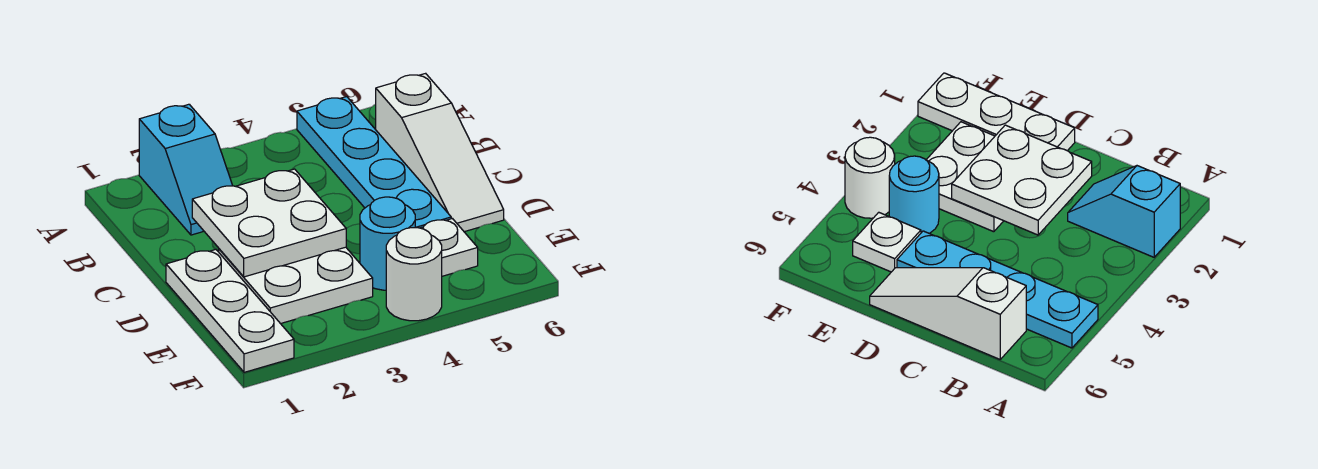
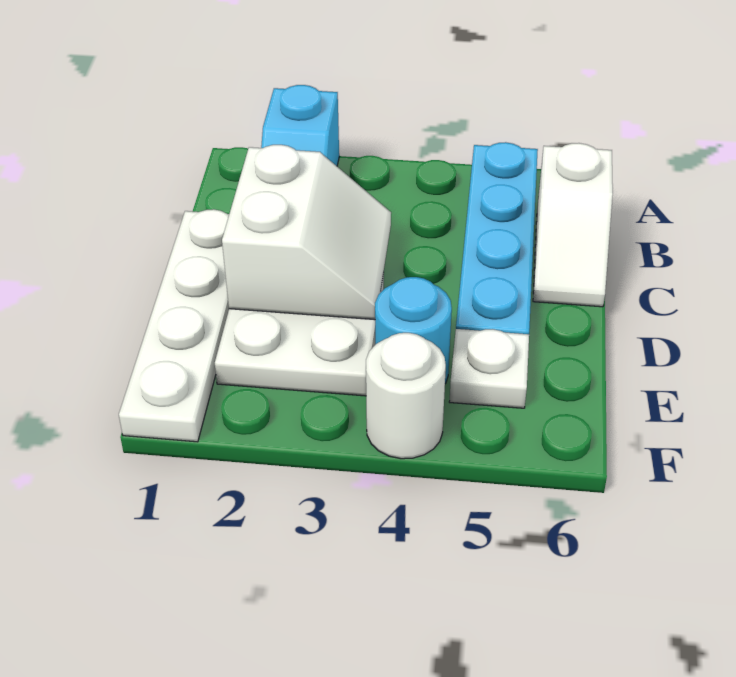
white slope B6:D6 level 1 top B -> white slope B6:C6 level 1 top B
white plate C2:D3 level 2 -> white slope C2:D3 level 2 top 2
white plate D1:F1 level 1 -> white plate C1:F1 level 1

